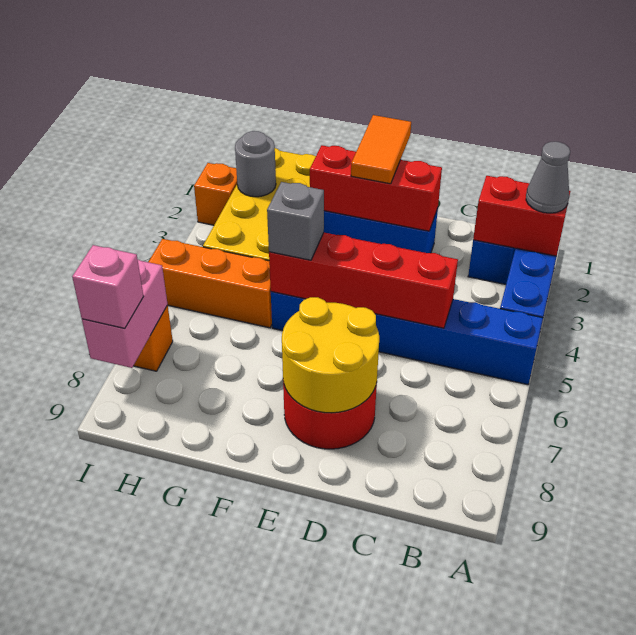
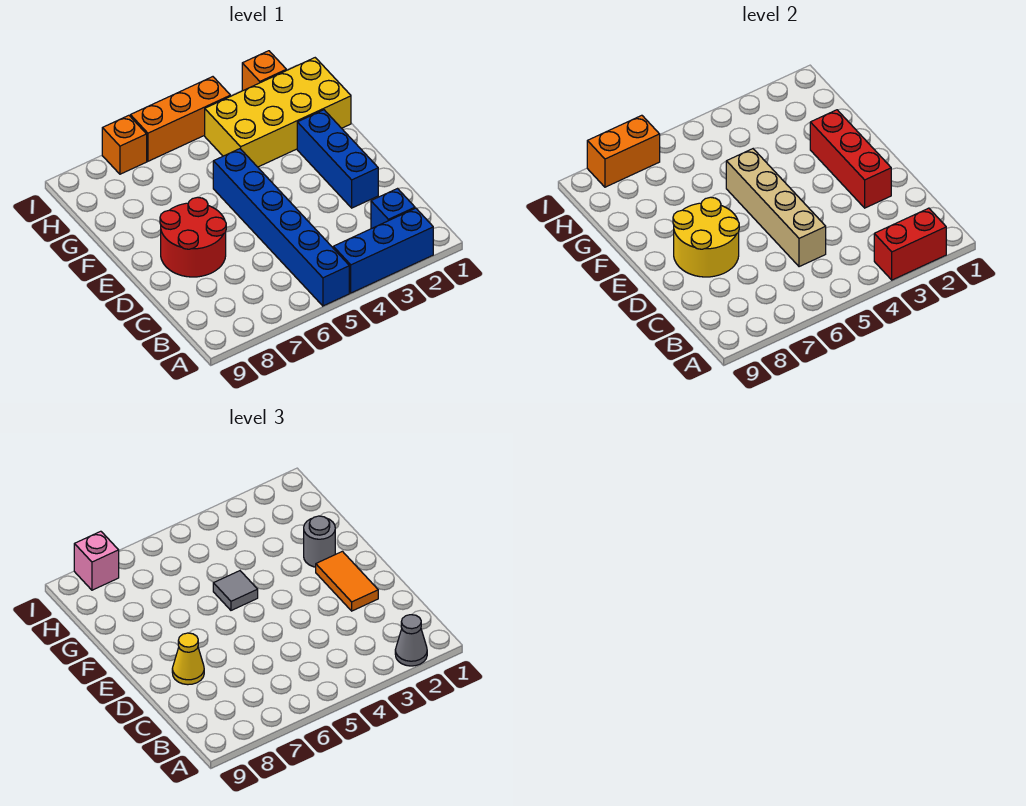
red brick A2:B2 level 2 -> red brick A2:A3 level 2
red brick C5:F5 level 2 -> tan brick C5:F5 level 2
none -> yellow cone D8 level 3
orange tile E1:E2 level 3 -> orange tile D2:E2 level 3
grey brick F5 level 3 -> grey tile F5 level 3
orange brick G5:I5 level 1 -> orange brick I4:I6 level 1
grey round brick H2 level 2 -> grey round brick F2 level 3
pink brick I7:I8 level 2 -> orange brick I7:I8 level 2

